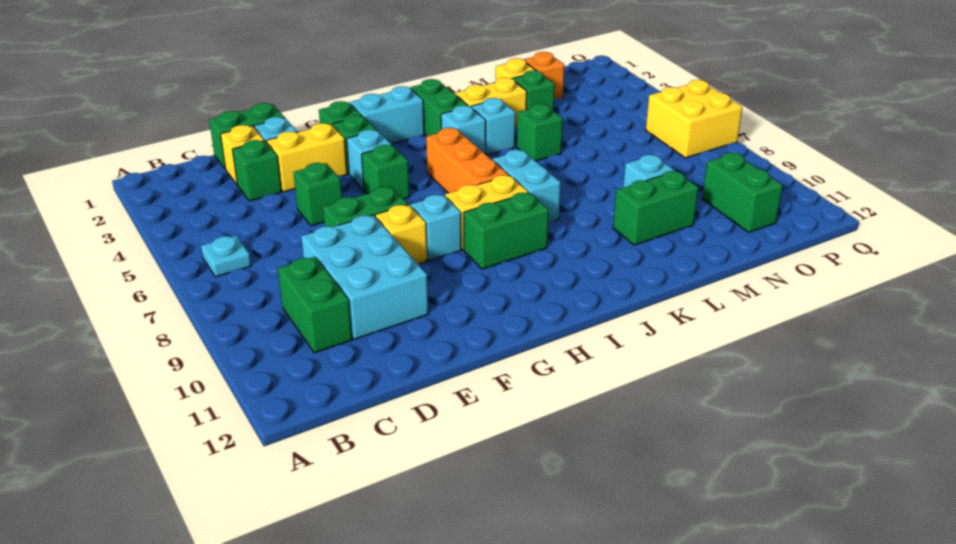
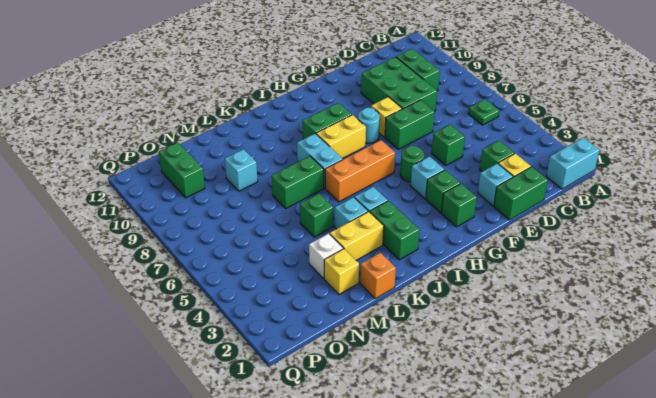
cyan plate B6 level 1 -> green plate B6 level 1
cyan brick D8:E10 level 1 -> green brick D8:E10 level 1
yellow brick E3:F3 level 1 -> none
green brick G5 level 1 -> green round brick G5 level 1
cyan brick G8 level 1 -> cyan round brick G8 level 1
cyan brick H2:I2 level 1 -> cyan brick A1:B1 level 1
orange brick I5:I7 level 1 -> orange brick H6:J6 level 1
green brick L10:M10 level 1 -> green brick K7:L7 level 1
green brick M3 level 1 -> white brick M3 level 1
orange brick N2 level 1 -> orange brick L1 level 1
yellow brick P6:Q7 level 1 -> none

